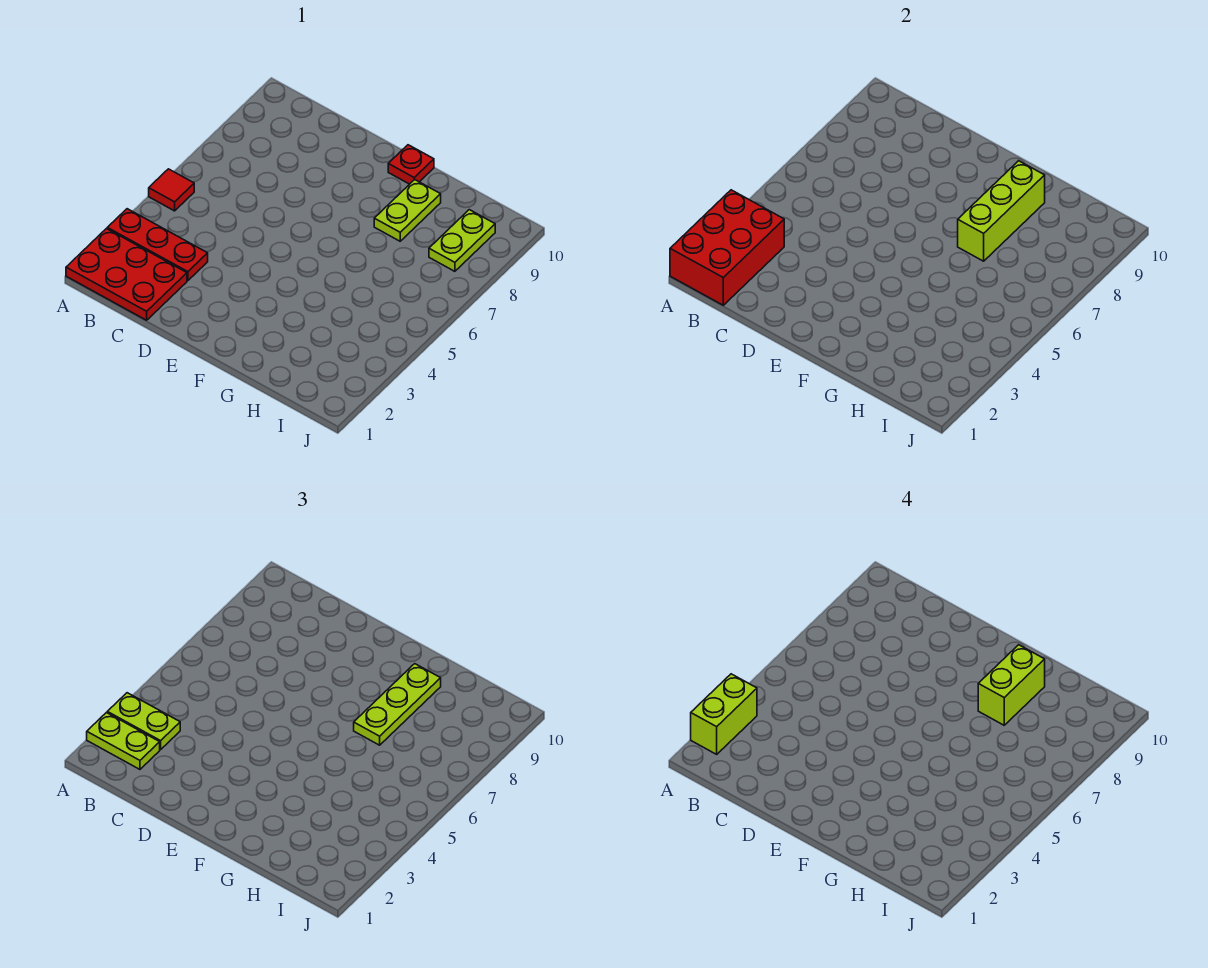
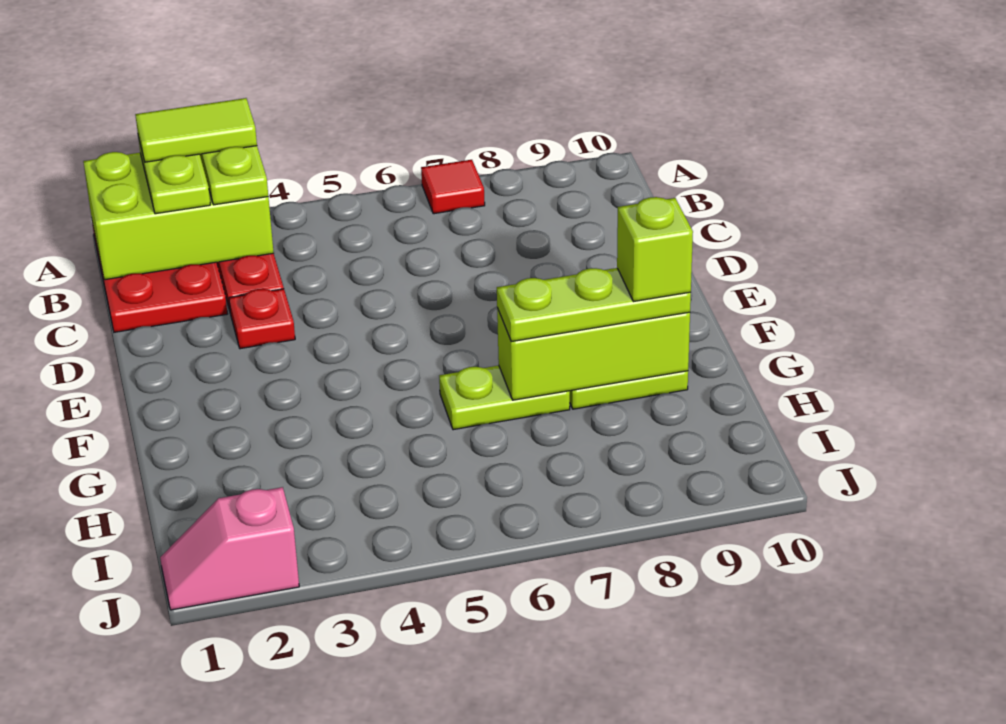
red brick A1:B3 level 2 -> lime brick A1:B3 level 2
lime brick A2:A3 level 4 -> lime tile A2:A3 level 4
red tile A5 level 1 -> red tile A7 level 1
red plate F10 level 1 -> red plate D3 level 1
lime brick G8:G9 level 4 -> lime brick G9 level 4
lime plate I8:I9 level 1 -> lime plate G6:G7 level 1
none -> pink slope J1:J2 level 1 top 2

